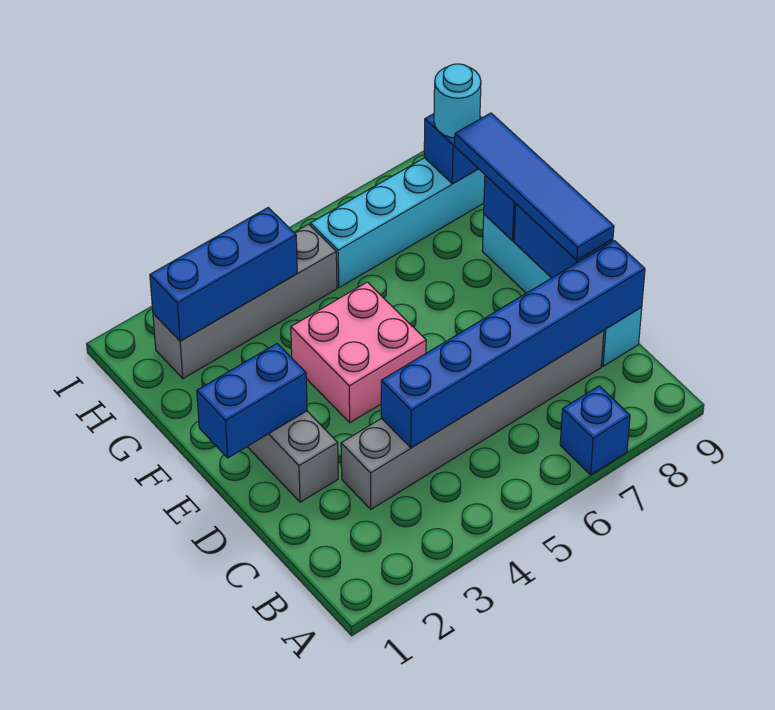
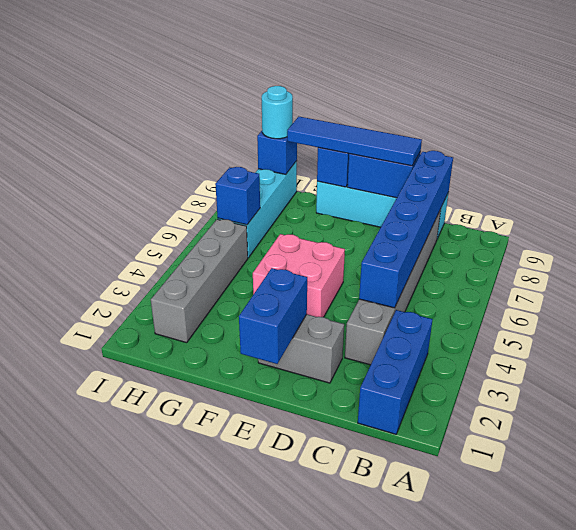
blue brick A7 level 1 -> blue brick H6 level 2
blue brick H2:H4 level 2 -> blue brick B1:B3 level 1

